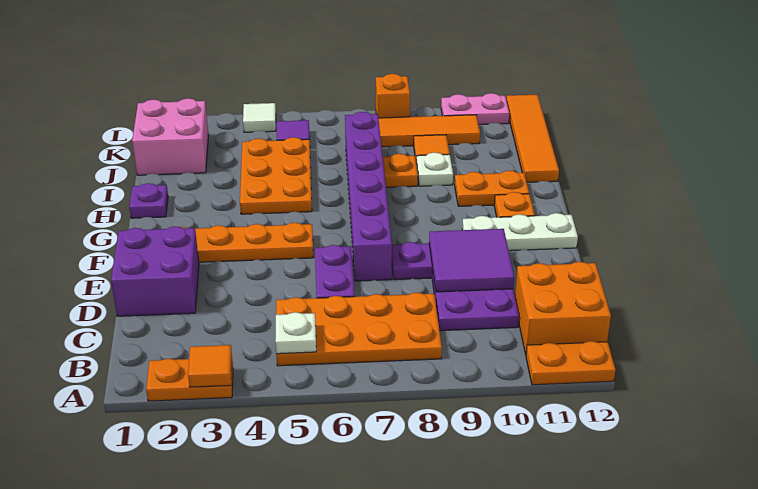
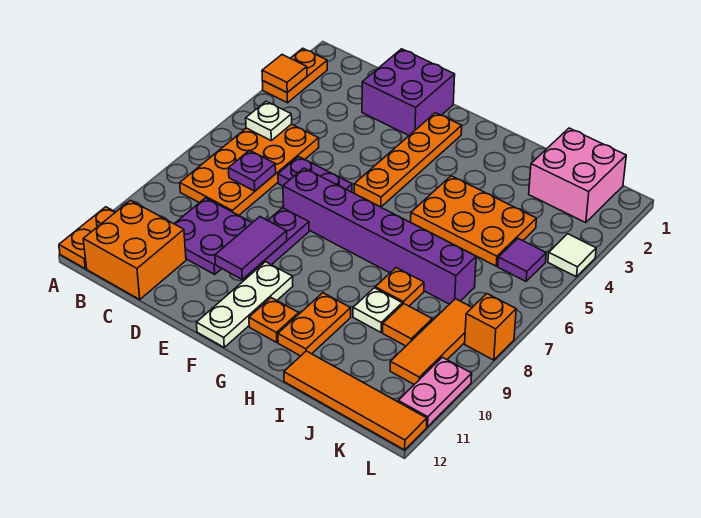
purple tile D9:E10 level 2 -> purple tile E9:E10 level 2
purple plate H1 level 1 -> purple plate C7 level 2

